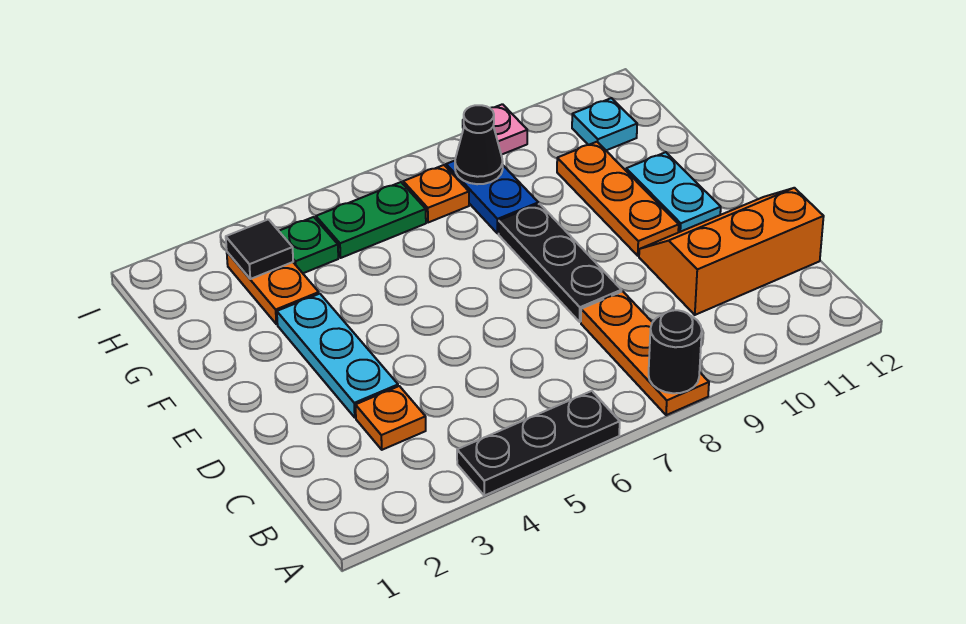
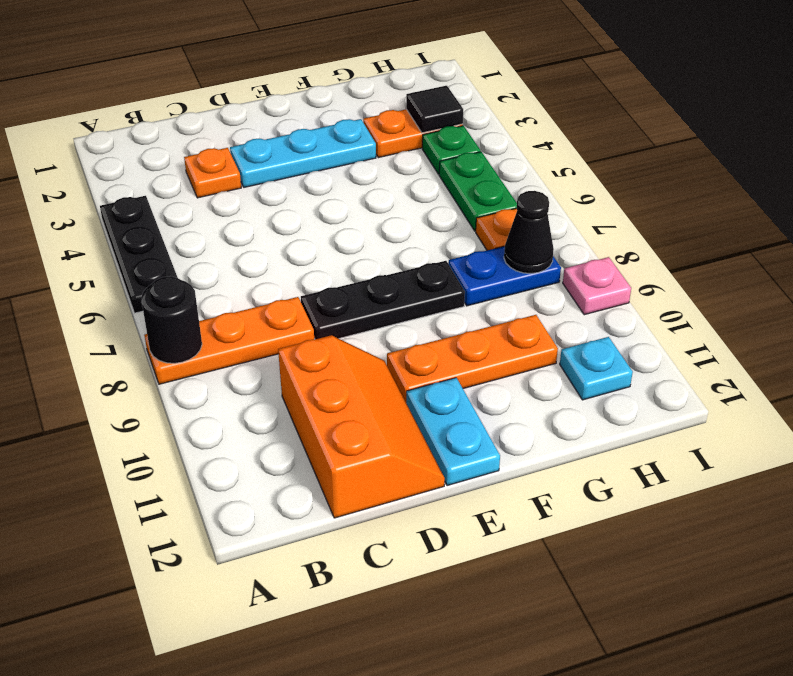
cyan plate E11:F11 level 1 -> cyan plate E11:E12 level 1

